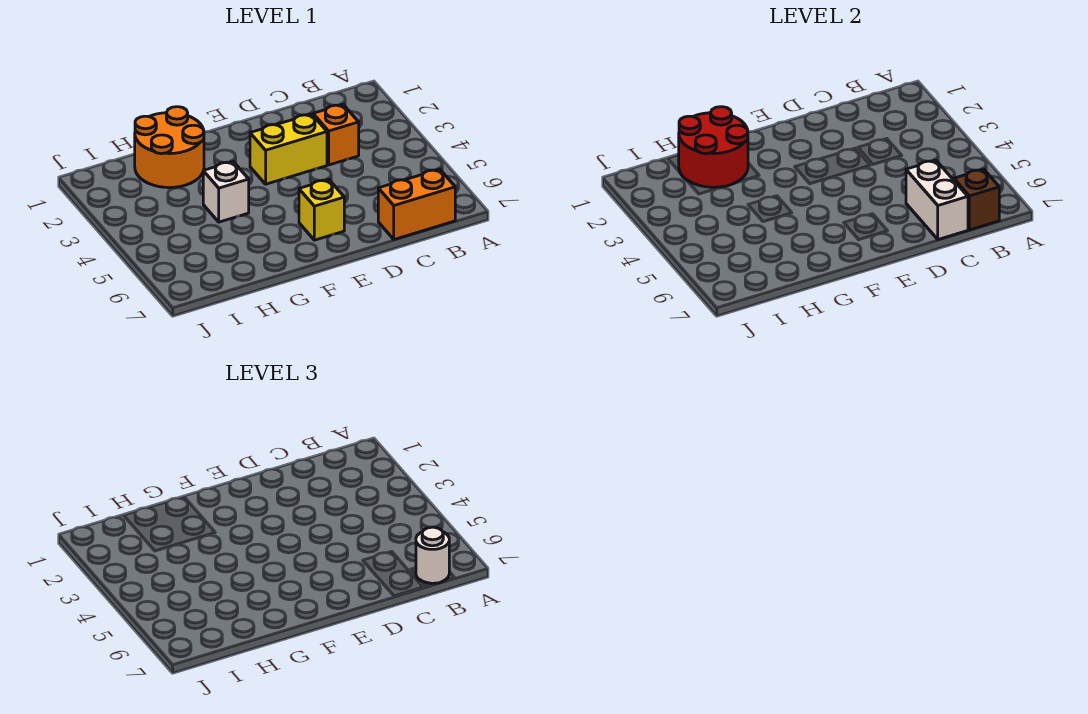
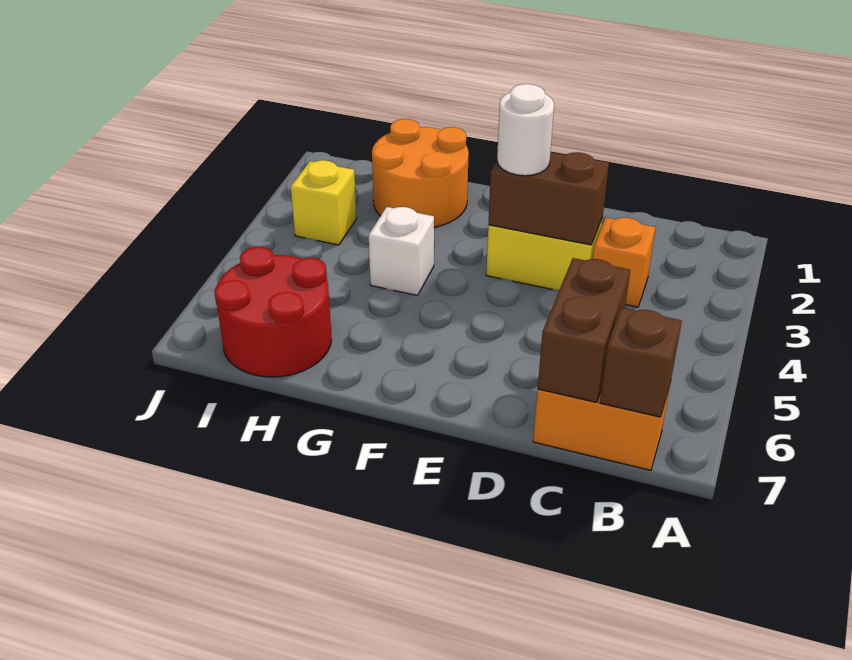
white round brick B7 level 3 -> white round brick E3 level 3
white brick C6:C7 level 2 -> brown brick C6:C7 level 2
none -> brown brick D3:E3 level 2
yellow brick E6 level 1 -> yellow brick I3 level 1
red round brick G1:H2 level 2 -> red round brick H6:I7 level 1

